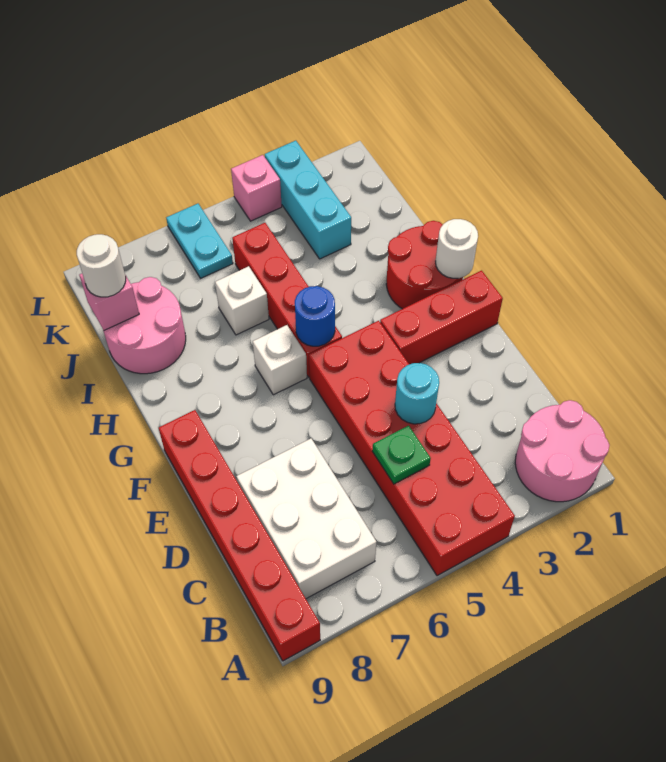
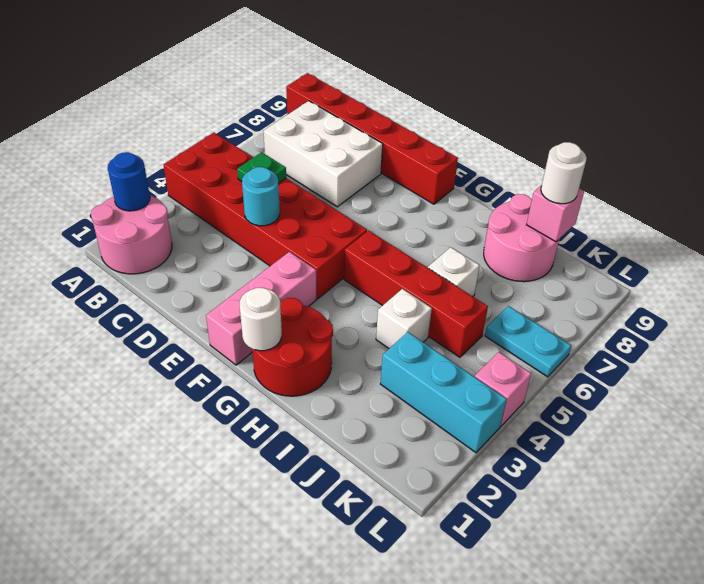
red brick F1:F3 level 1 -> pink brick F1:F3 level 1
blue round brick G5 level 2 -> blue round brick A2 level 2
white brick G6 level 1 -> white brick I4 level 1

